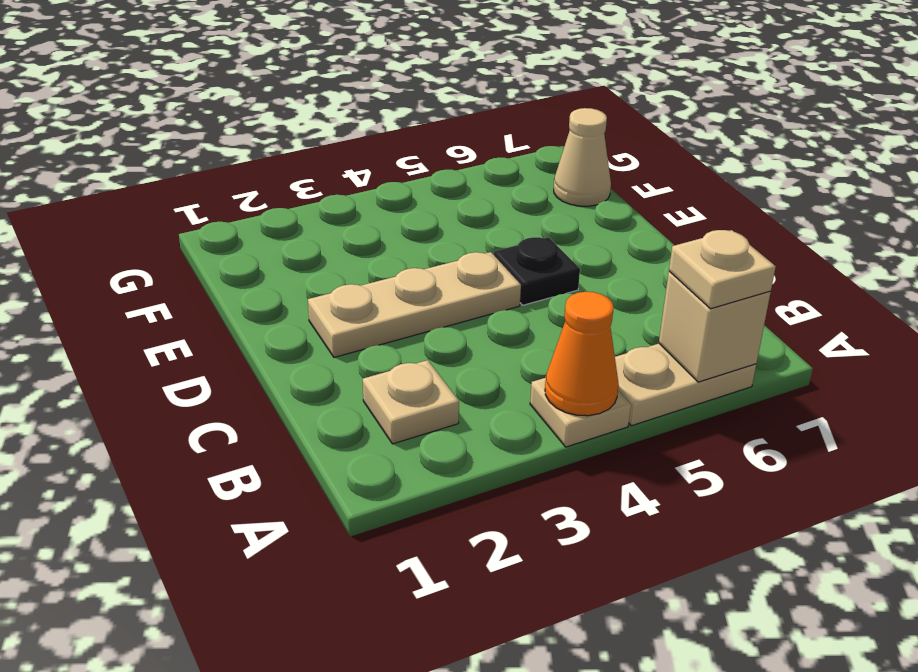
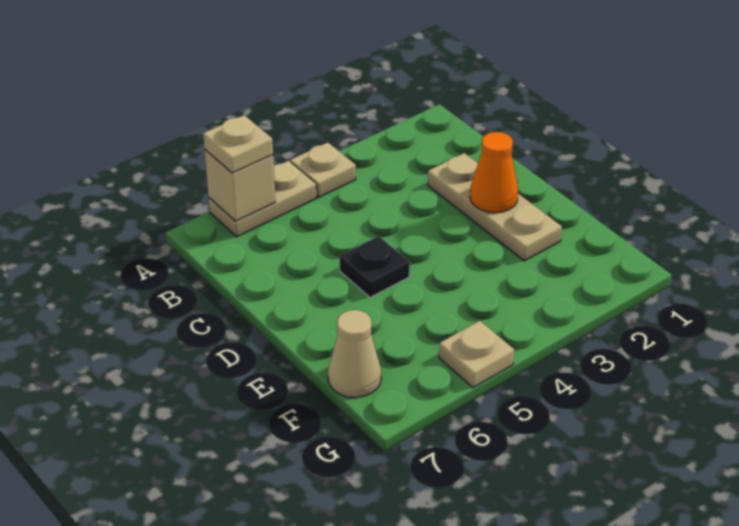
orange cone A4 level 2 -> orange cone D2 level 2
tan plate B2 level 1 -> tan plate G5 level 1
tan plate D2:D4 level 1 -> tan plate C2:E2 level 1

